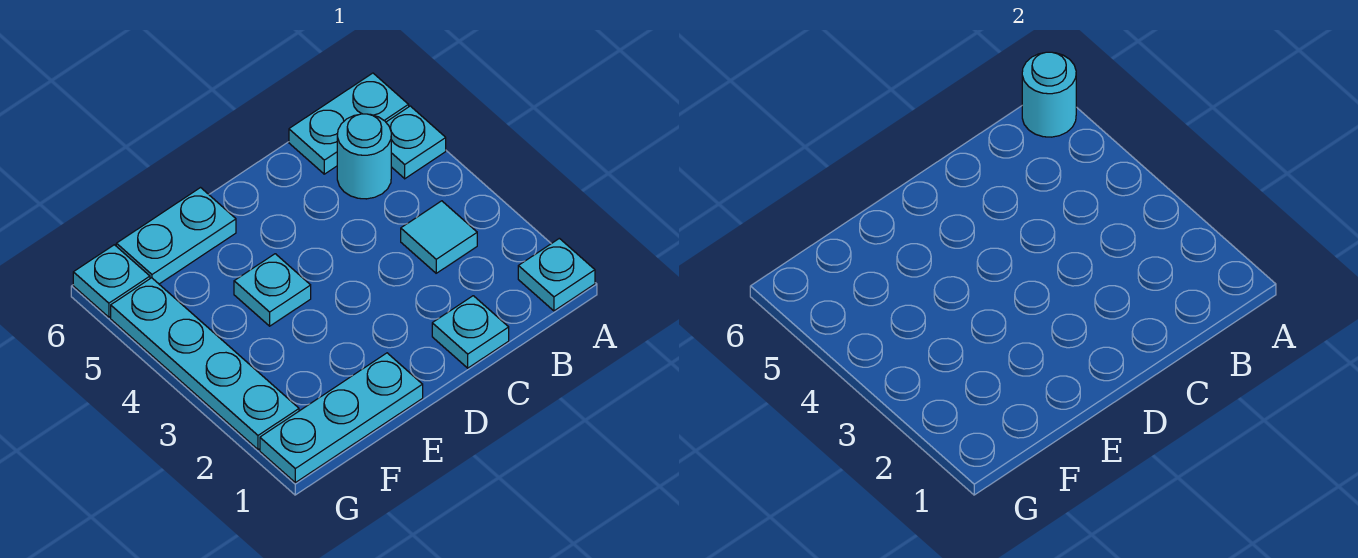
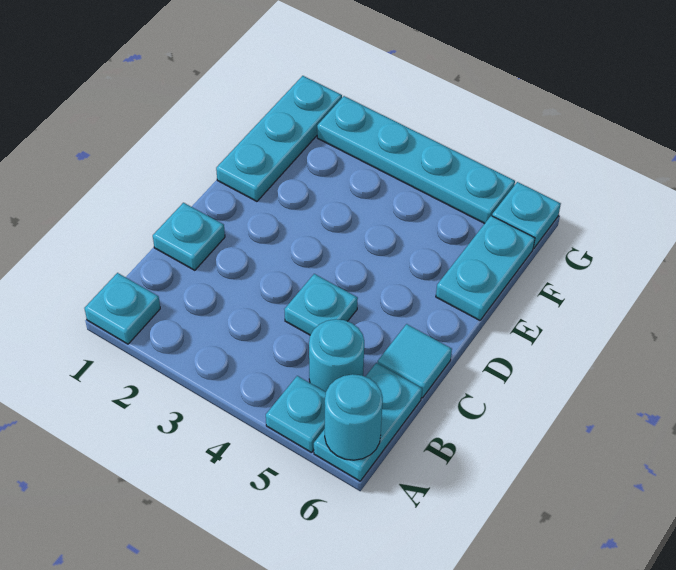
cyan tile B3 level 1 -> cyan tile C6 level 1
cyan plate E4 level 1 -> cyan plate C4 level 1

